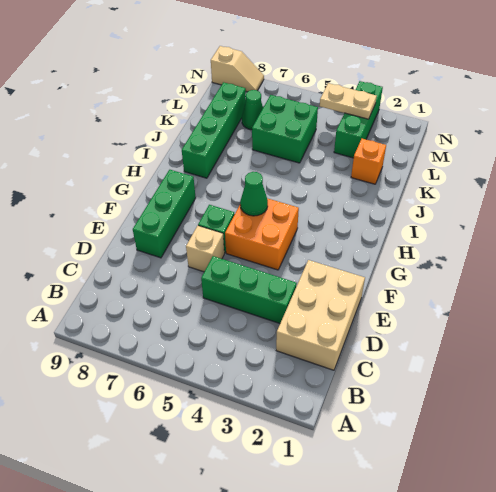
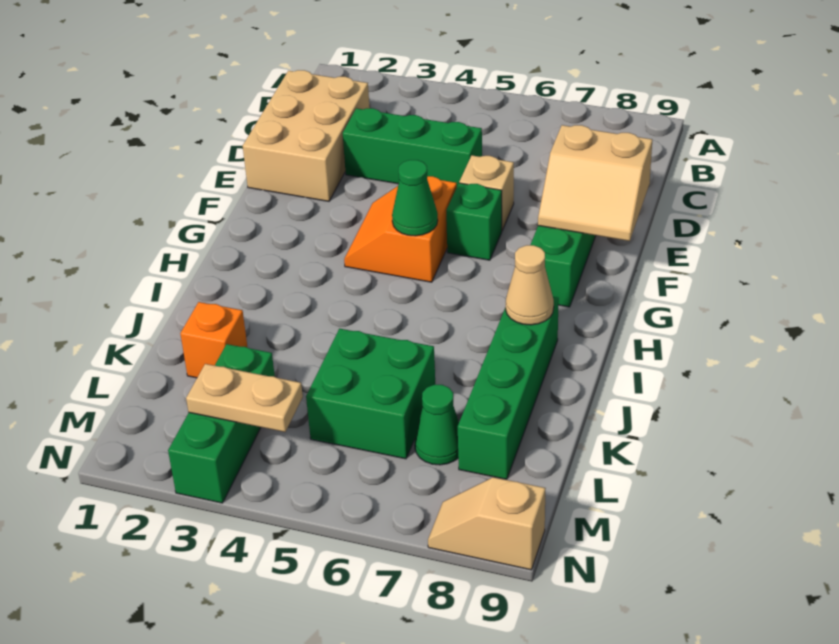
none -> tan slope E8:F9 level 2 top E
orange brick F4:G5 level 1 -> orange slope F4:G5 level 1 top 5
none -> tan cone I8 level 2

